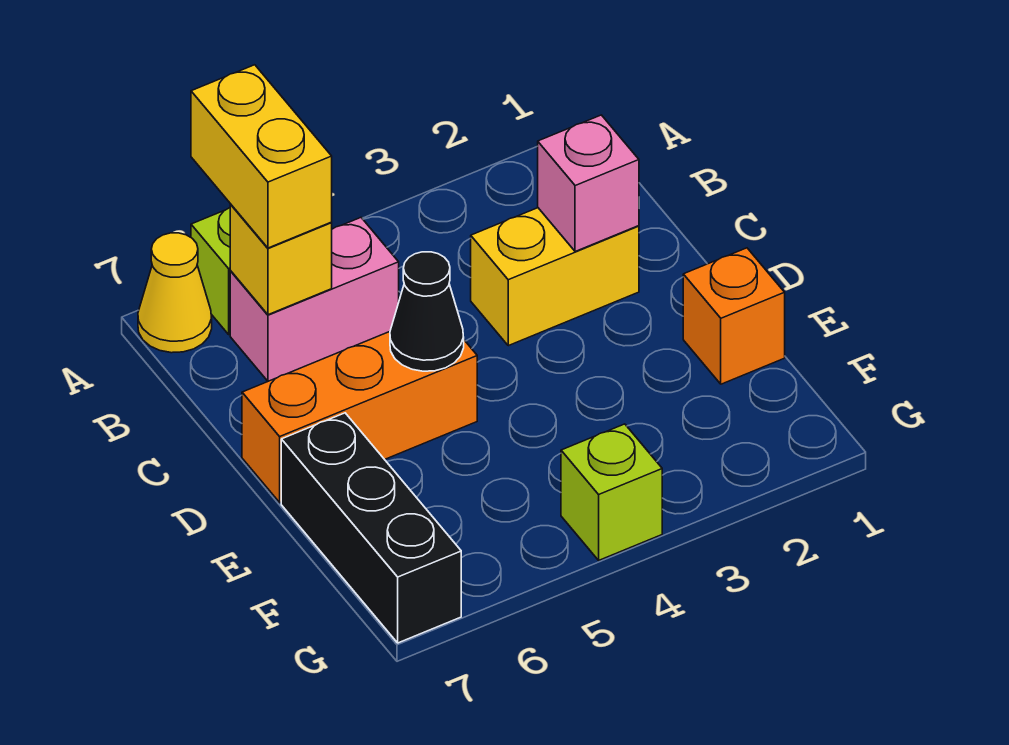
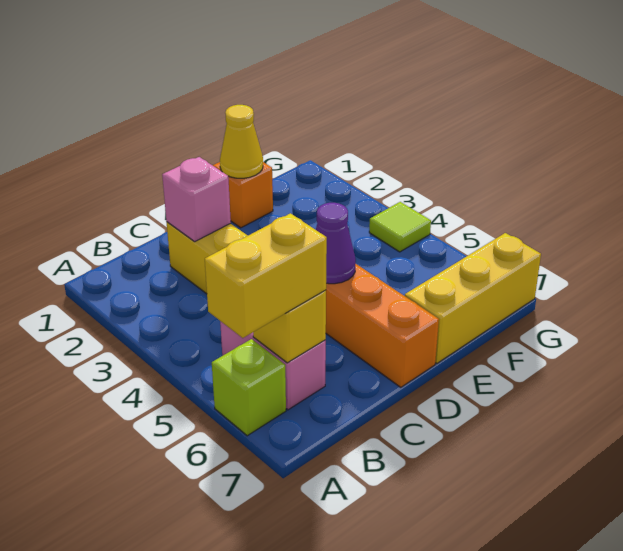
yellow cone A7 level 1 -> yellow cone E1 level 2
black cone D5 level 2 -> purple cone D5 level 2
black brick E7:G7 level 1 -> yellow brick E7:G7 level 1
lime brick G4 level 1 -> lime tile G4 level 1

